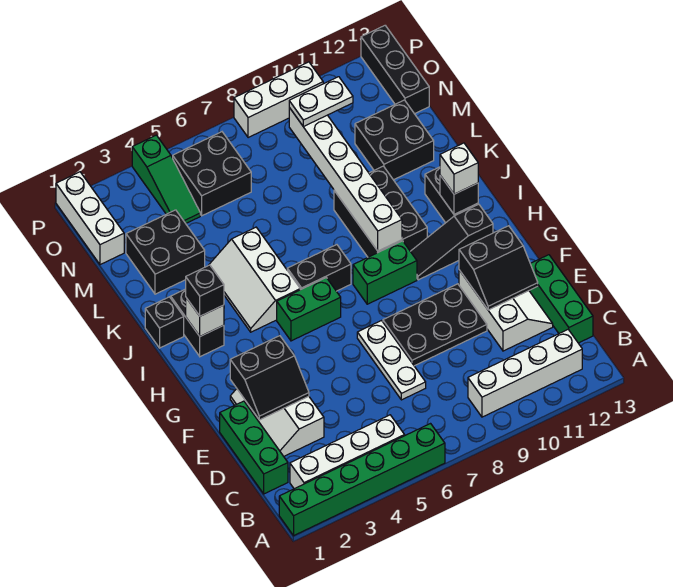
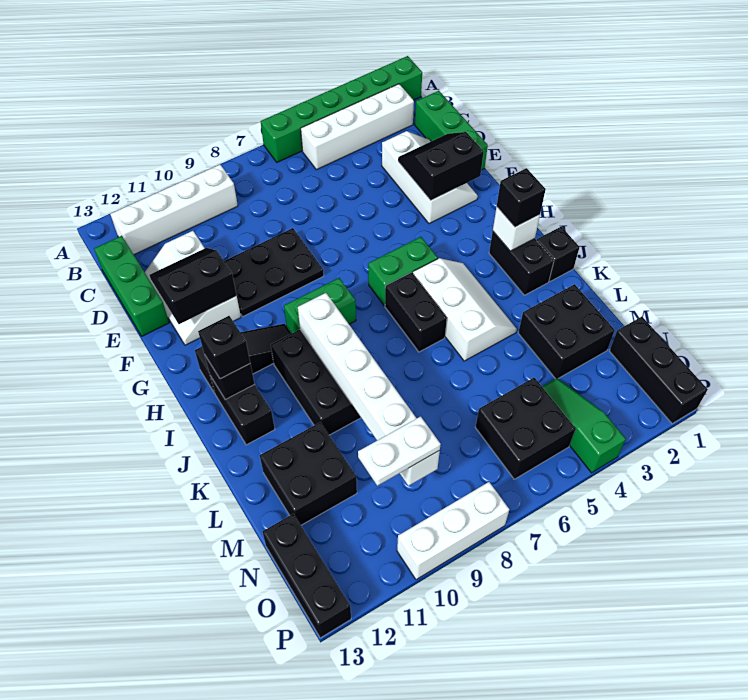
white plate D7:F7 level 1 -> none
black brick I6:I7 level 1 -> black brick I6:J6 level 1
white brick I12 level 3 -> black brick I12 level 3
white brick N1:P1 level 1 -> black brick N1:P1 level 1

